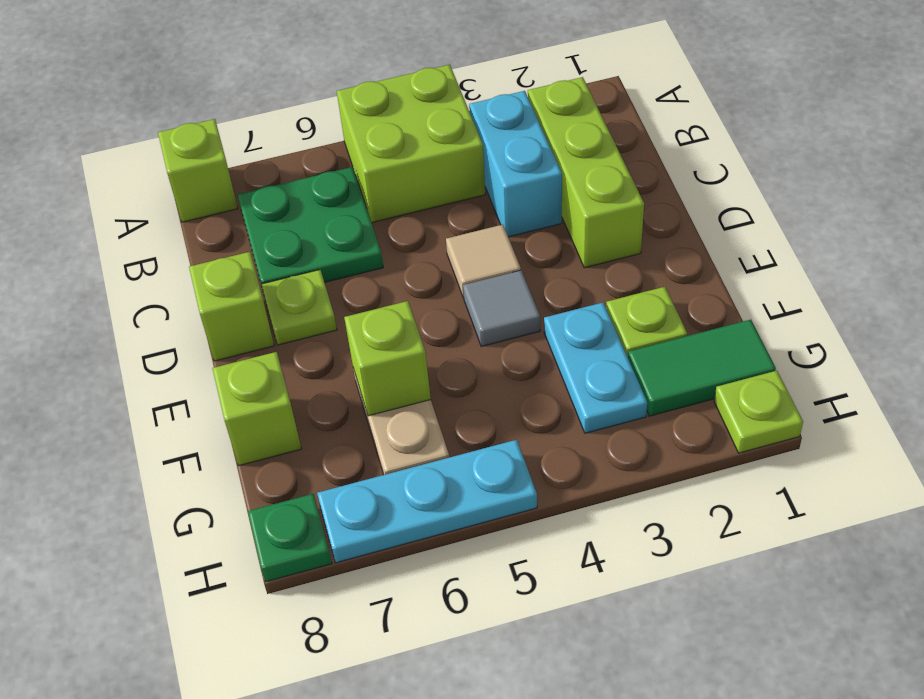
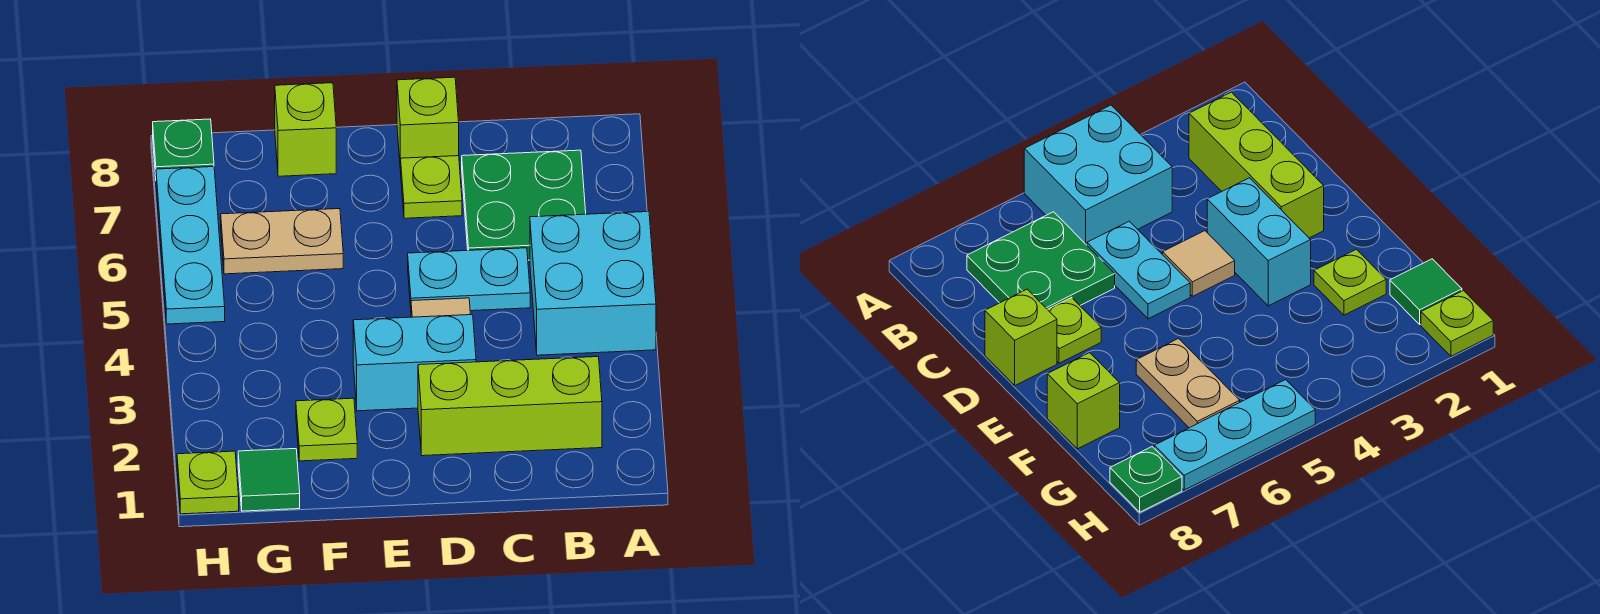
lime brick A4:B5 level 1 -> cyan brick A4:B5 level 1
lime brick A8 level 1 -> none
cyan brick B3:C3 level 1 -> cyan brick D3:E3 level 1
grey tile E4 level 1 -> none
cyan plate F3:G3 level 1 -> cyan plate C5:D5 level 1
lime brick F6 level 2 -> none
green tile G1:G2 level 1 -> green tile G1 level 1

